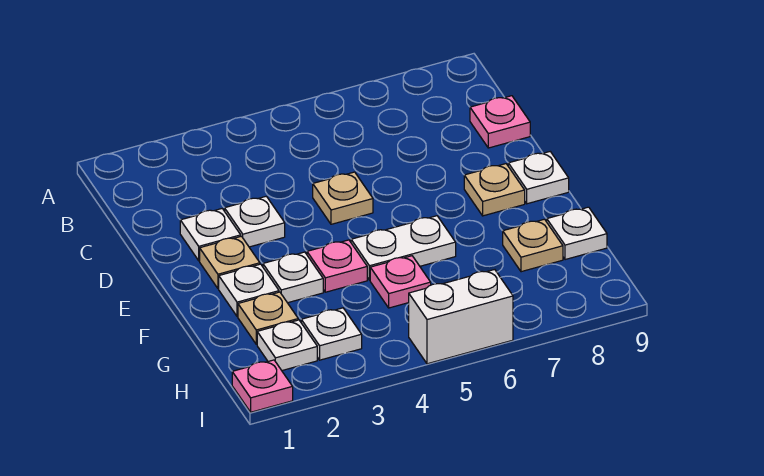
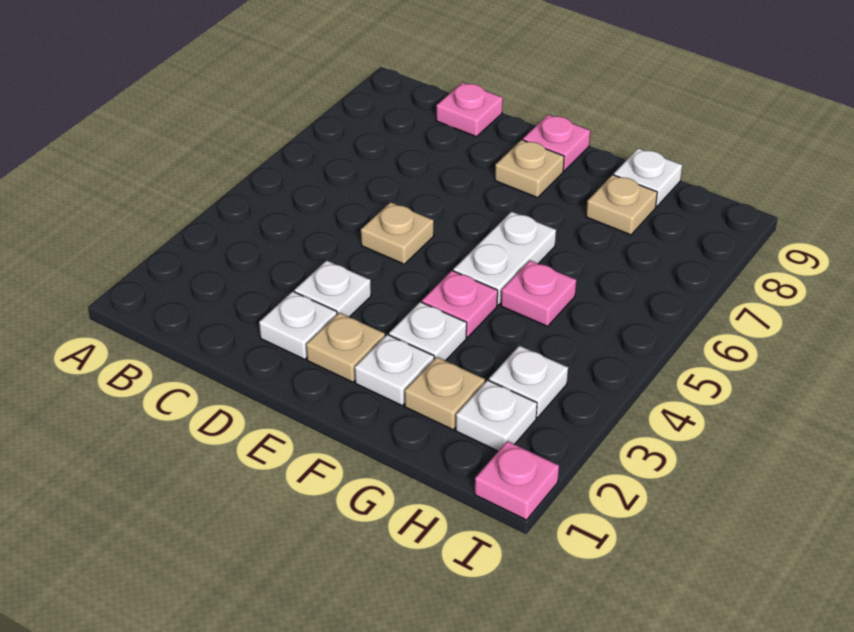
white plate E9 level 1 -> pink plate E9 level 1
white brick I5:I6 level 1 -> none

